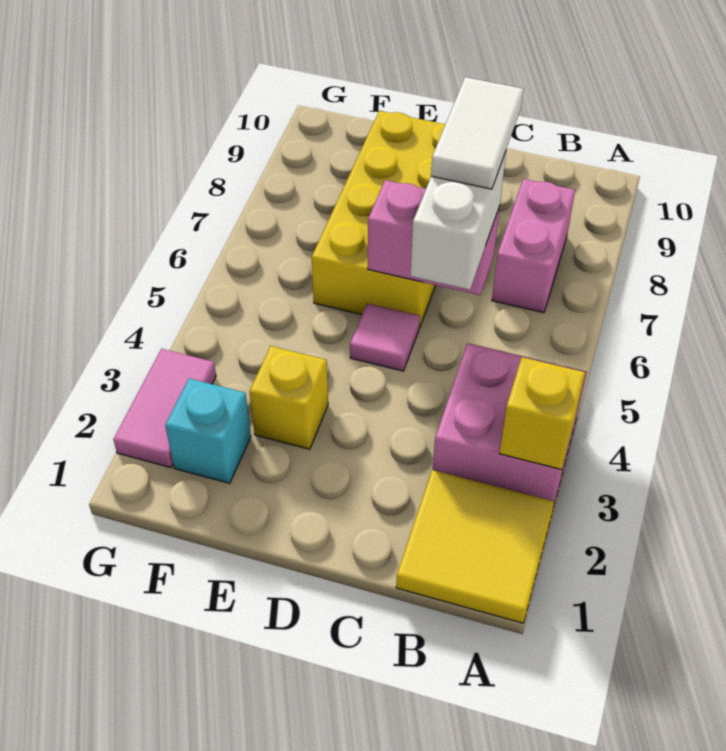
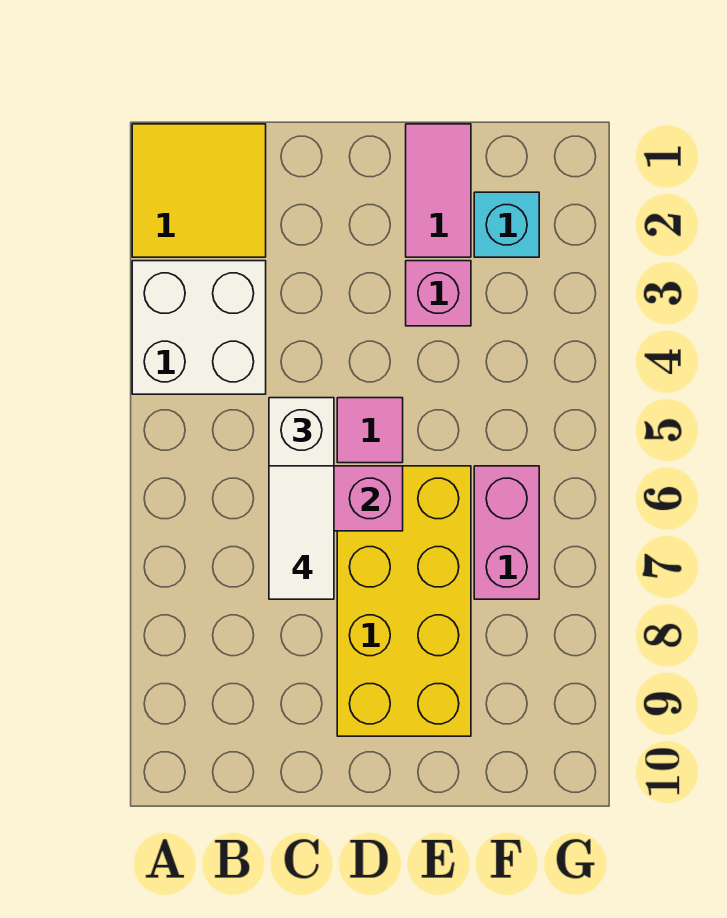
pink brick A3:B4 level 1 -> white brick A3:B4 level 1
yellow brick A3 level 2 -> none
pink brick B7:B8 level 1 -> pink brick F6:F7 level 1
yellow brick E3 level 1 -> pink brick E3 level 1
pink tile G2:G3 level 1 -> pink tile E1:E2 level 1

